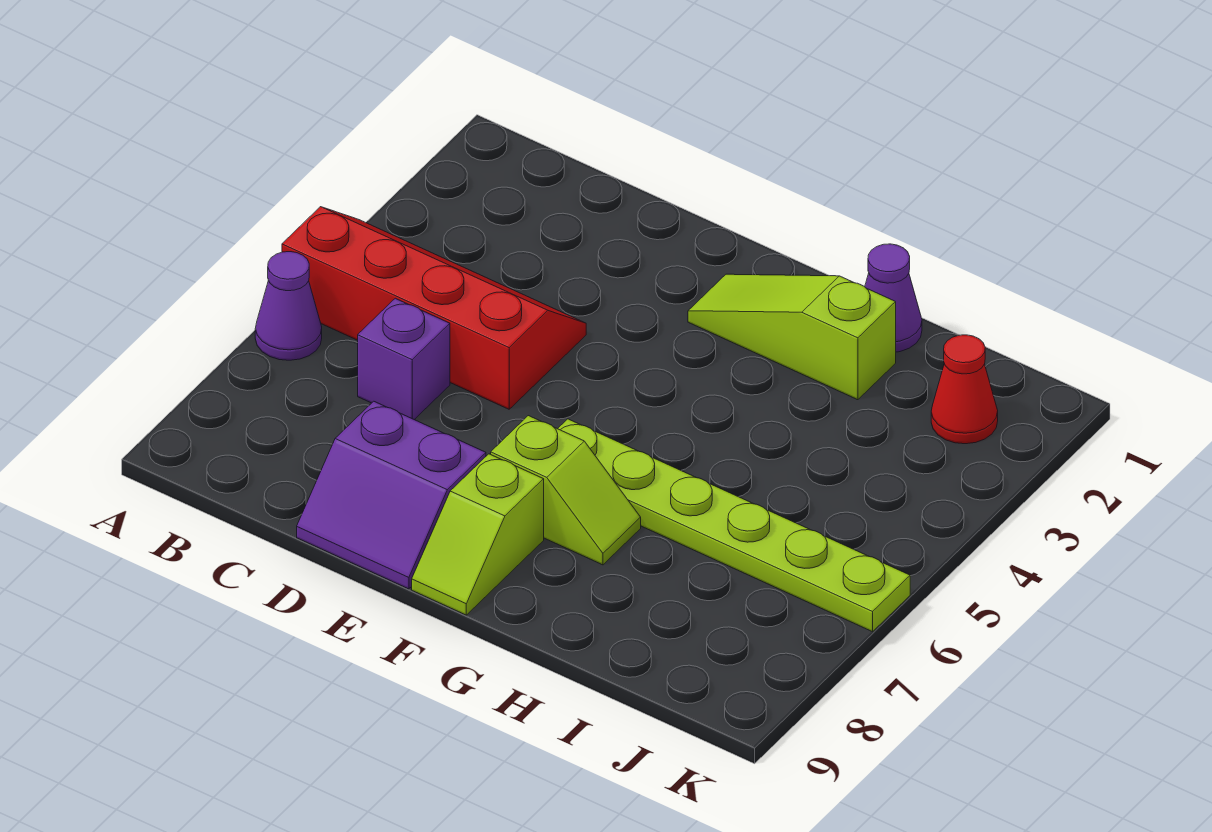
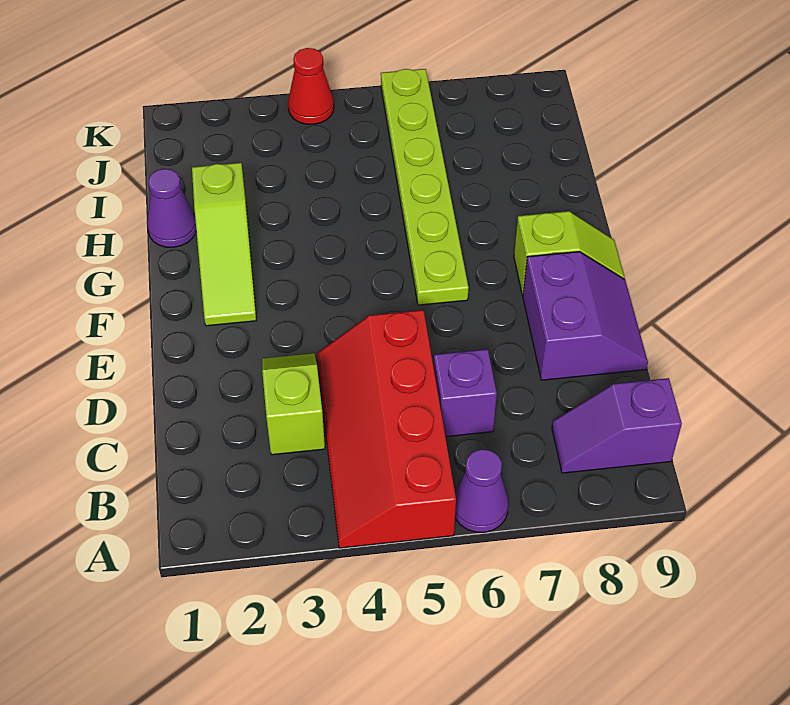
none -> purple slope B8:B9 level 1 top 9
lime slope F7:G7 level 1 top F -> lime slope C3:D3 level 1 top C
red cone J2 level 1 -> red cone K4 level 1

